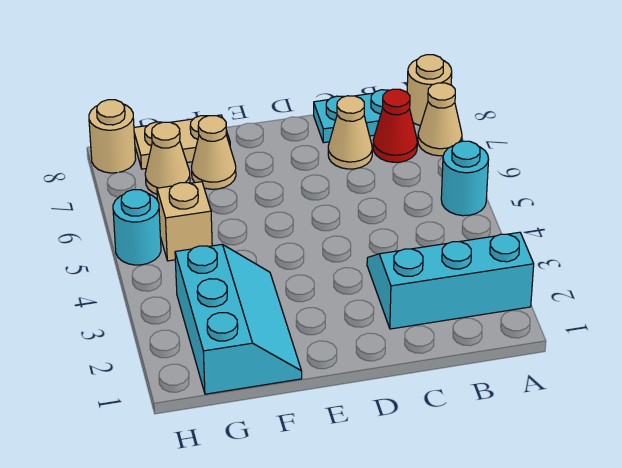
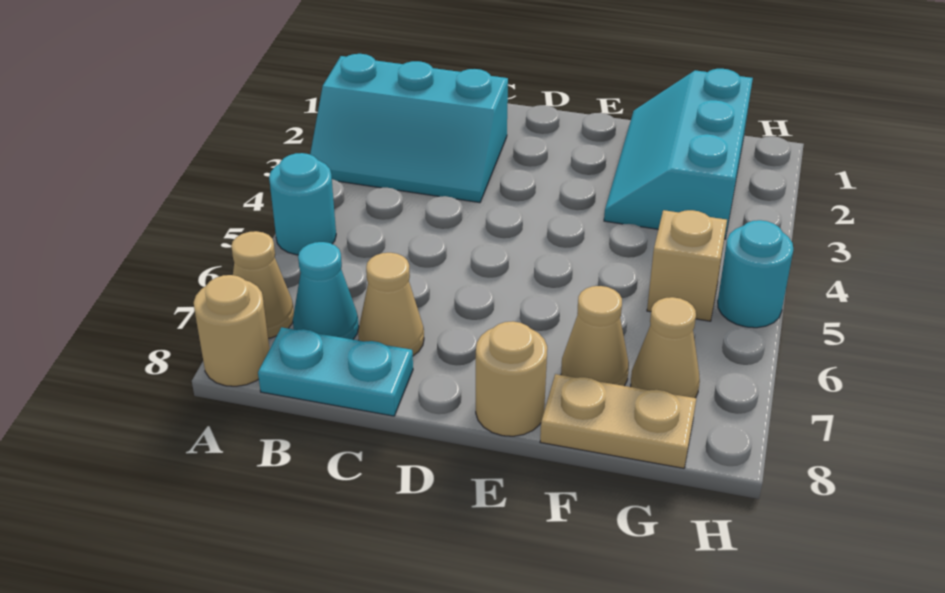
red cone B7 level 1 -> cyan cone B7 level 1
tan round brick H8 level 1 -> tan round brick E8 level 1

